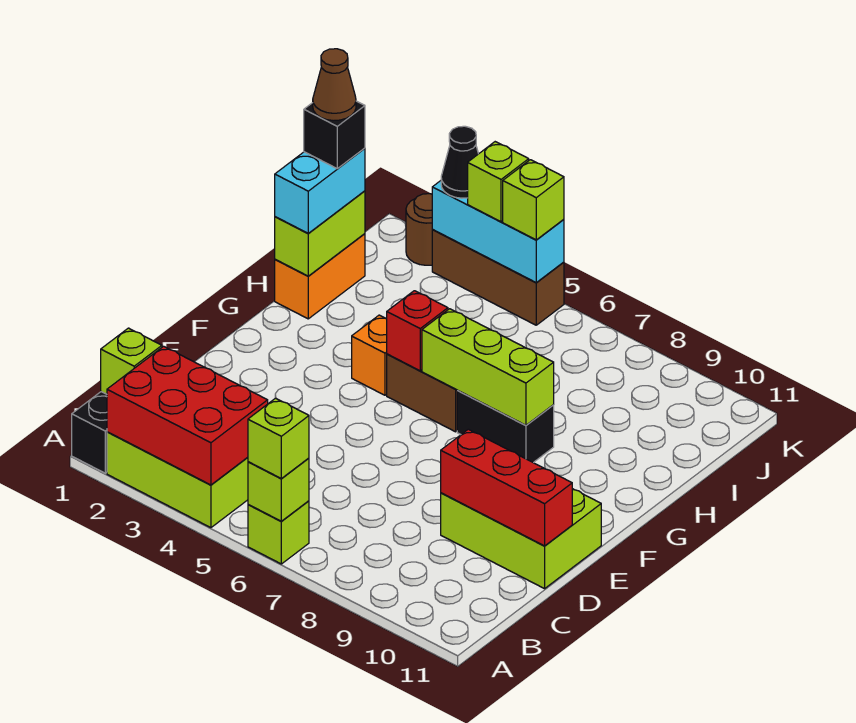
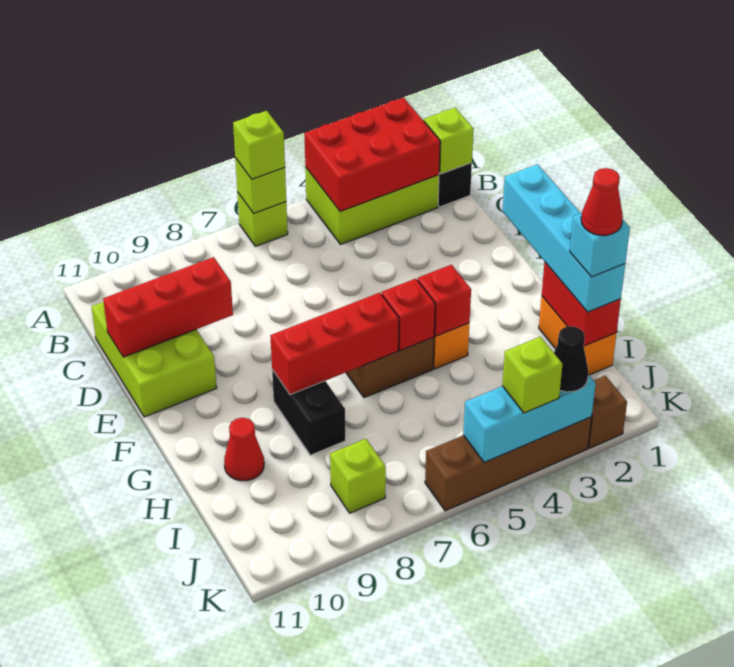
lime brick D9:E11 level 1 -> lime brick C10:E11 level 1
none -> red brick G4 level 2
lime brick G6:G8 level 2 -> red brick G6:G8 level 2
black brick G7:G8 level 1 -> black brick G8:H8 level 1
lime brick H1:I1 level 2 -> red brick H1:I1 level 2
cyan brick H1:I1 level 3 -> cyan brick F1:I1 level 3
none -> red cone H10 level 1
black brick I1 level 4 -> cyan brick I1 level 4
brown cone I1 level 5 -> red cone I1 level 5
brown round brick K2 level 1 -> brown brick K2 level 1
brown brick K3:K5 level 1 -> brown brick K3:K6 level 1
lime brick K5 level 3 -> lime brick J8 level 1

